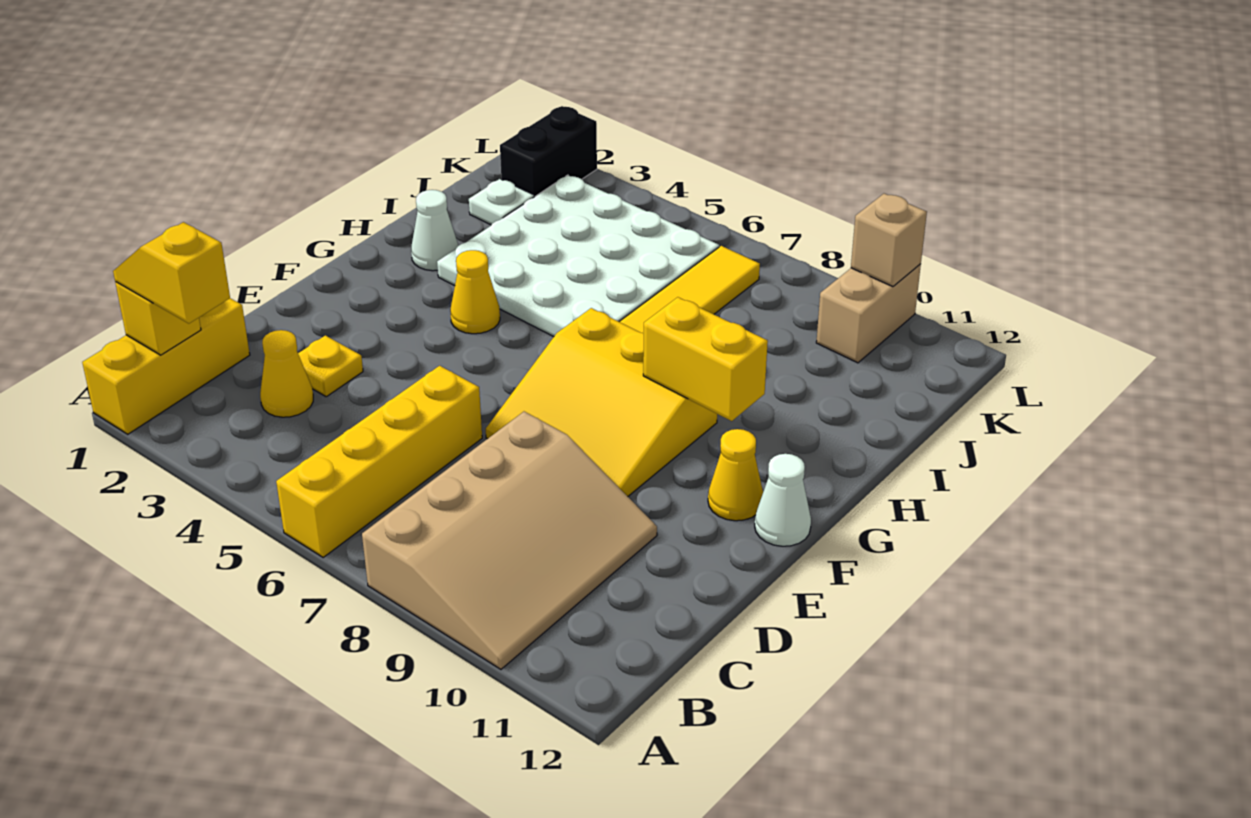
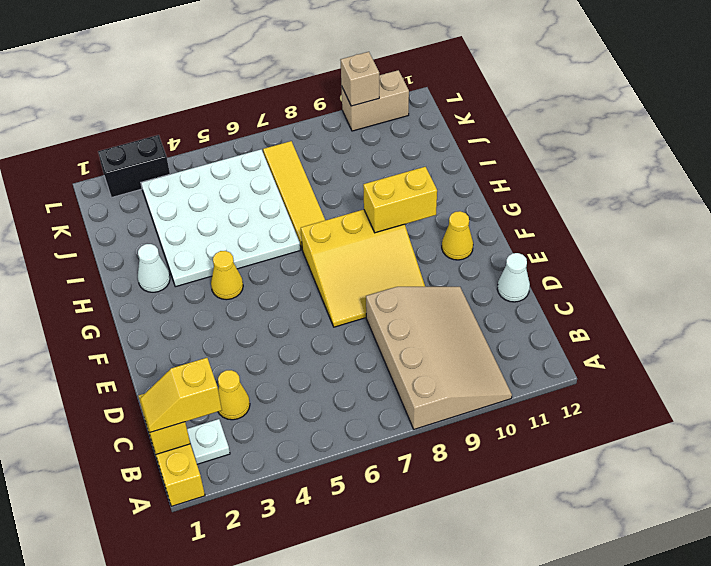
yellow brick A6:D6 level 1 -> none
yellow plate D3 level 1 -> none
white cone F12 level 1 -> white cone D12 level 1
white plate J2 level 1 -> white plate B2 level 1
black brick K2:L2 level 1 -> black brick L2:L3 level 1
tan brick K10:L10 level 1 -> tan brick L10:L11 level 1

